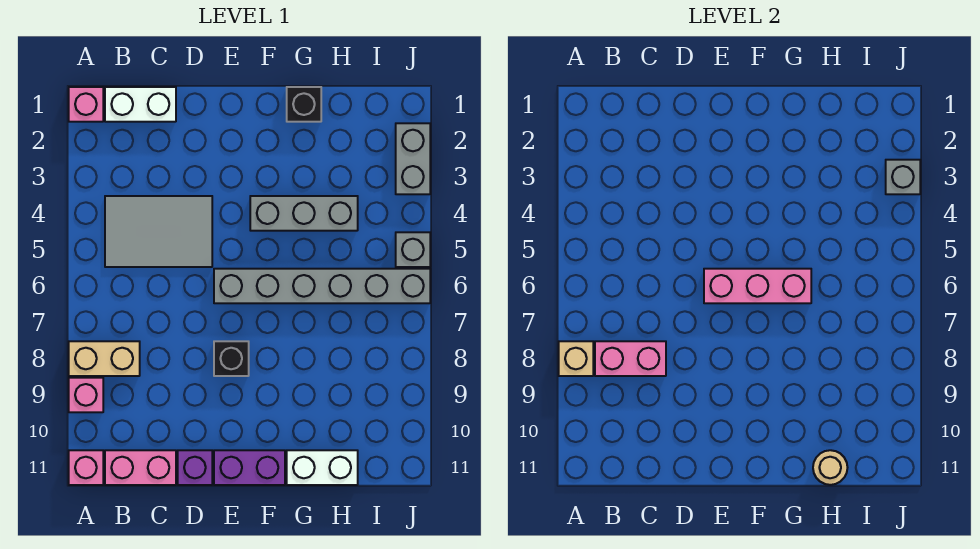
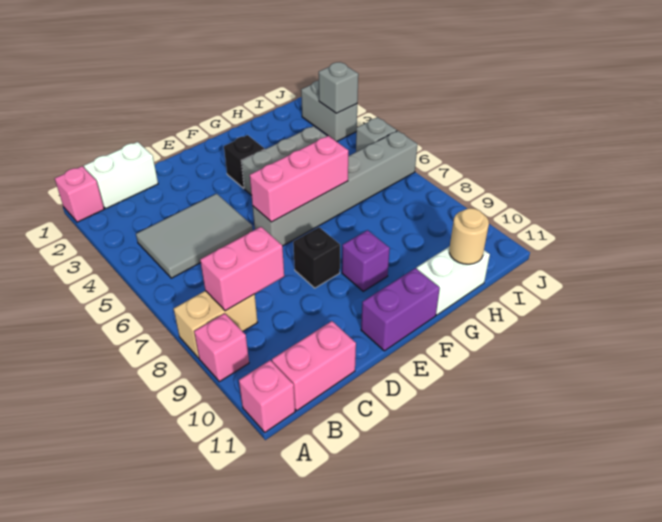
tan brick A8 level 2 -> none
purple brick D11 level 1 -> purple brick F9 level 1
black brick G1 level 1 -> black brick F3 level 1

